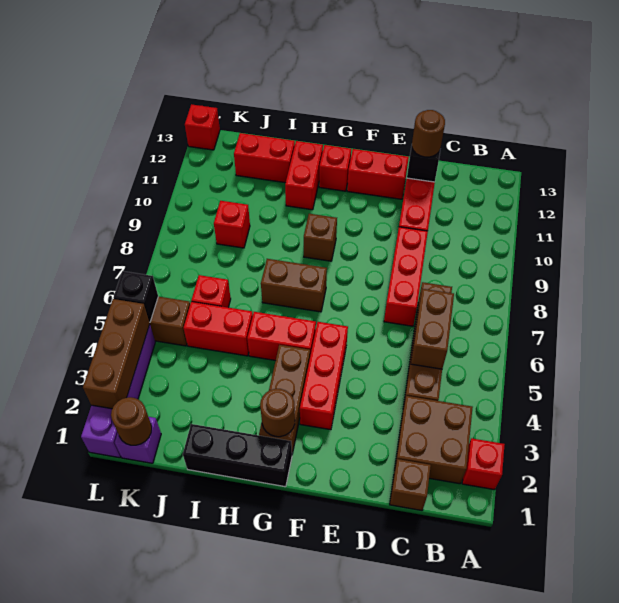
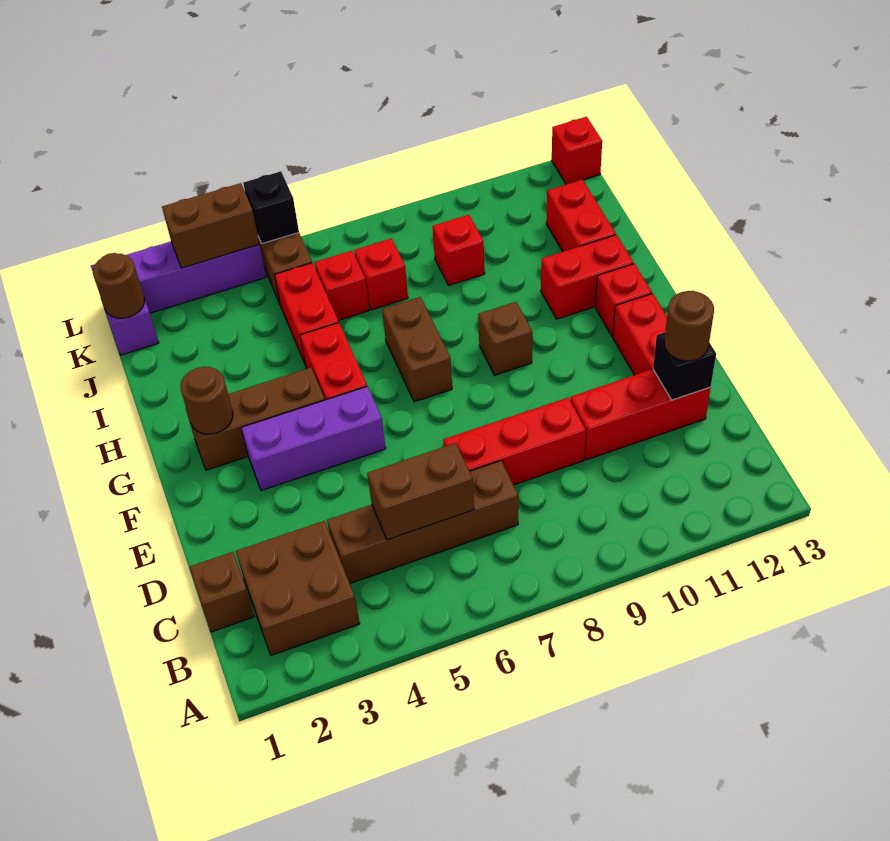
red brick A2 level 1 -> red brick J7 level 1
red brick F3:F5 level 1 -> purple brick F3:F5 level 1
black brick G1:I1 level 1 -> none
brown brick L2:L4 level 2 -> brown brick L3:L4 level 2

